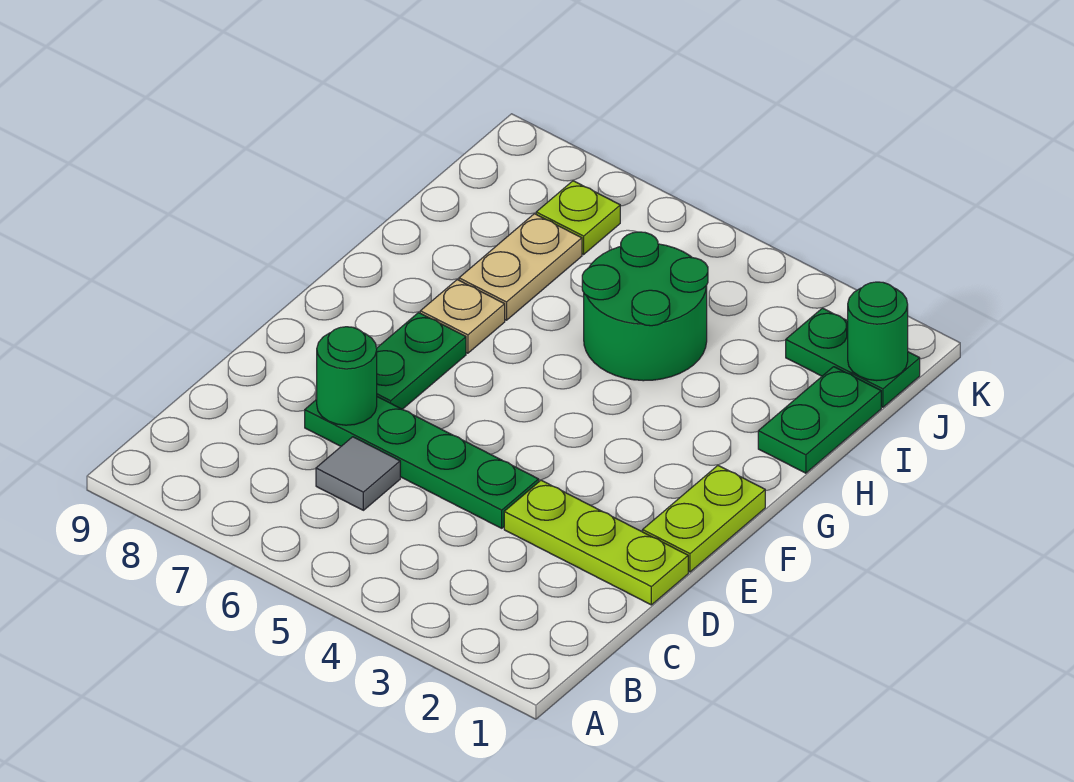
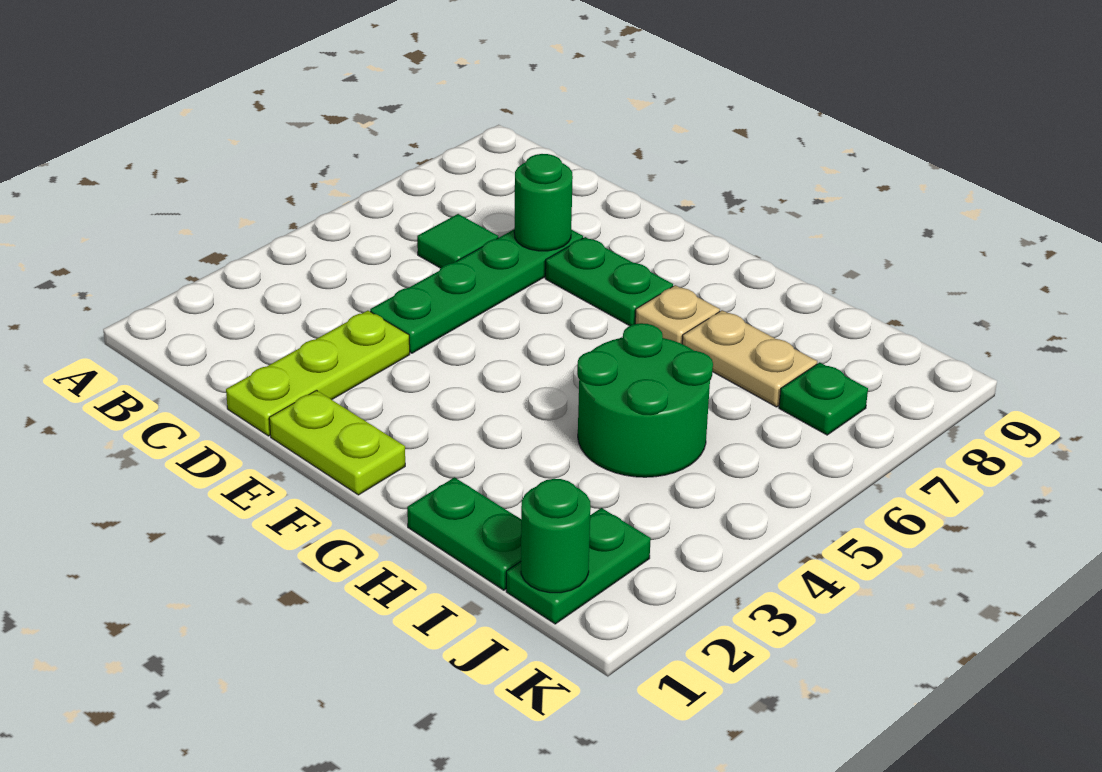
grey tile C6 level 1 -> green tile C6 level 1
lime plate J7 level 1 -> green plate J7 level 1

